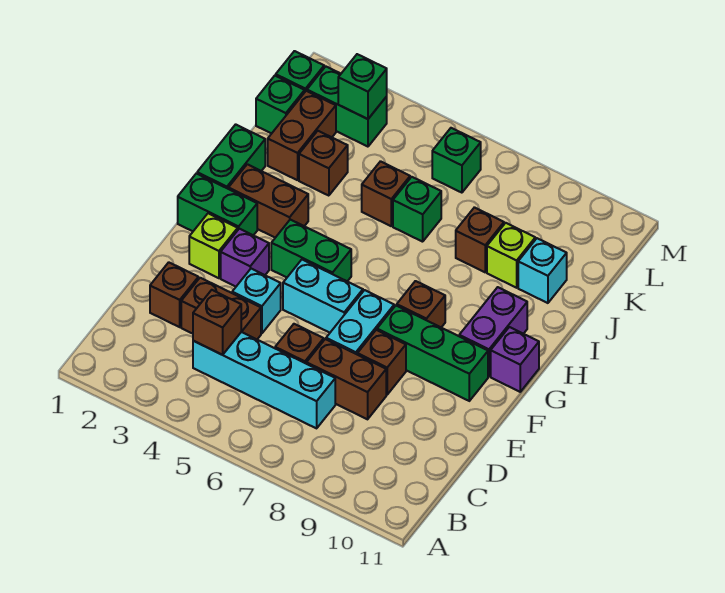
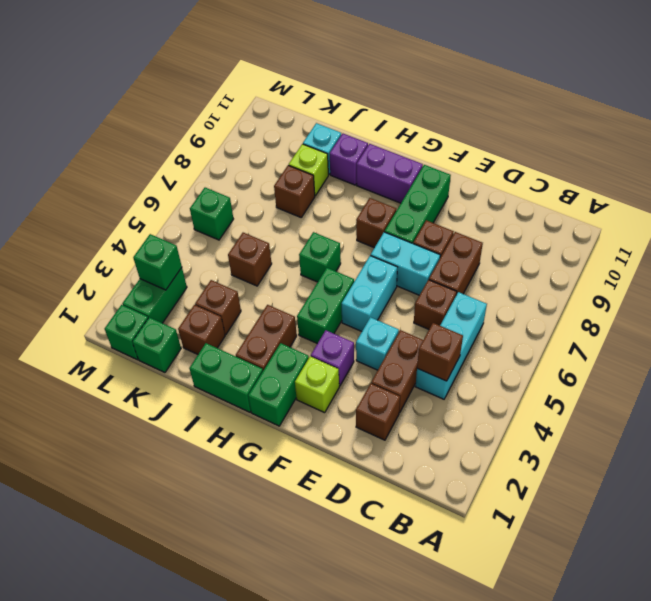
cyan brick C4:C7 level 1 -> cyan brick C4:C6 level 1
purple brick G11 level 1 -> purple brick I10 level 1
brown brick J2:K2 level 1 -> brown brick J2 level 1
green brick J6 level 1 -> green brick H6 level 1

